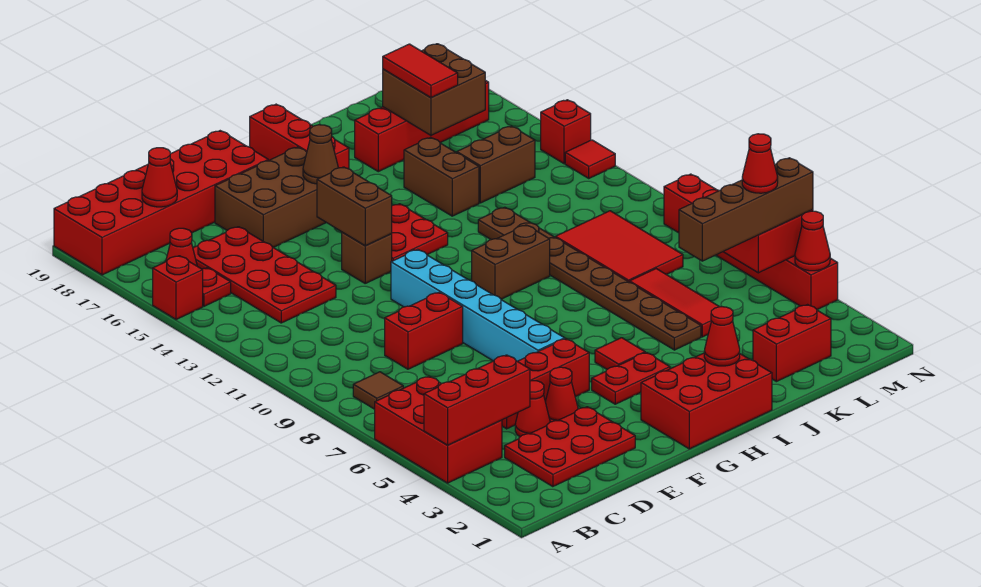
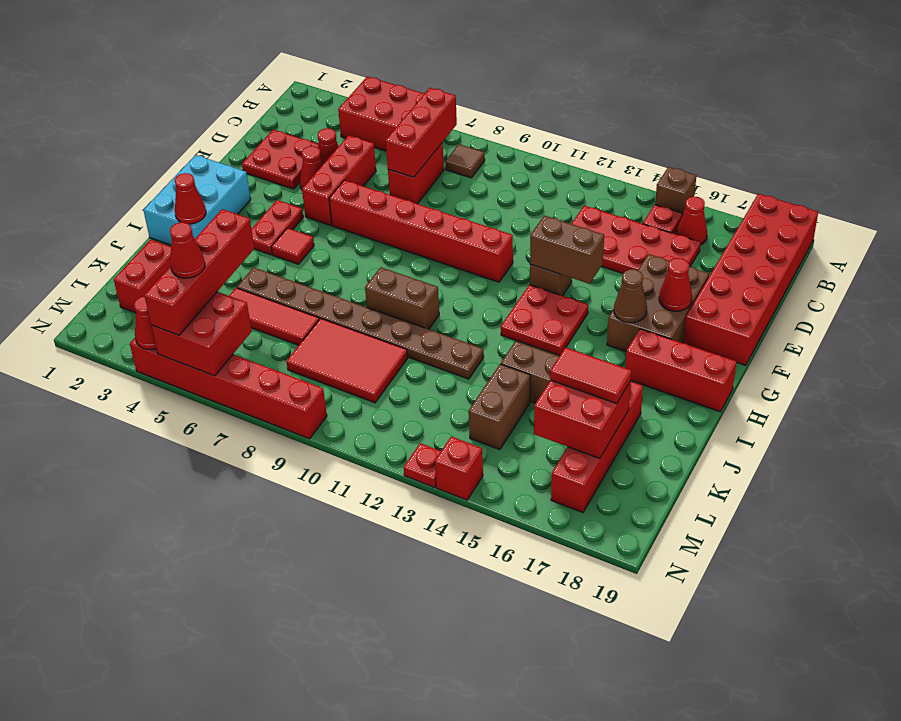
red brick A4:C4 level 2 -> red brick B7:D7 level 2
red brick A15 level 1 -> brown brick A15 level 1
red plate C2:E3 level 1 -> red plate D2:E3 level 1
red cone C18 level 2 -> red cone F17 level 2
red brick D9:E9 level 1 -> red brick C7:D7 level 1
cyan brick F6:F11 level 1 -> red brick F6:F11 level 1
red brick G1:I2 level 1 -> cyan brick G1:I2 level 1
brown brick H10:I10 level 1 -> brown brick I9:I10 level 1
brown brick K5:N5 level 3 -> red brick K5:N5 level 3
brown brick K16:L17 level 2 -> red brick K16:L17 level 2
red tile N13 level 1 -> red plate N13 level 1

